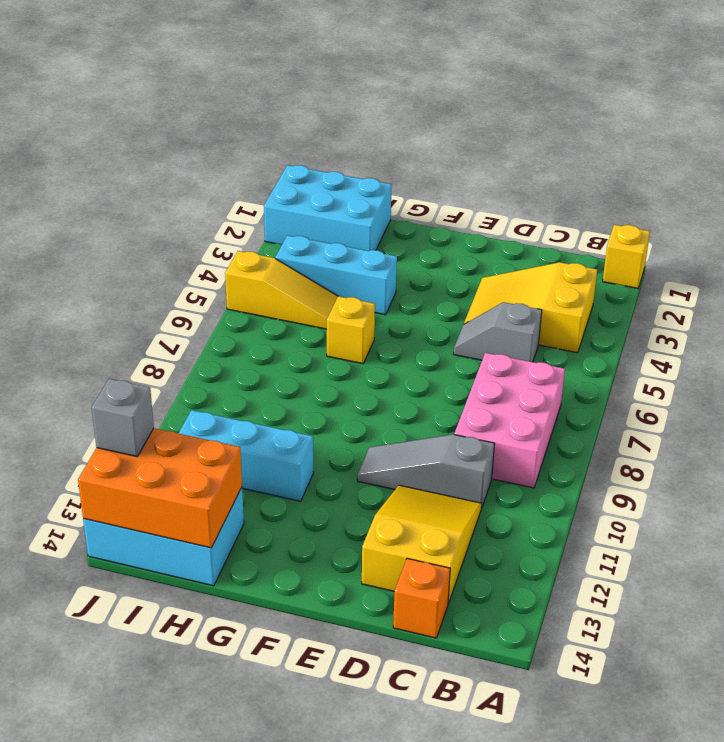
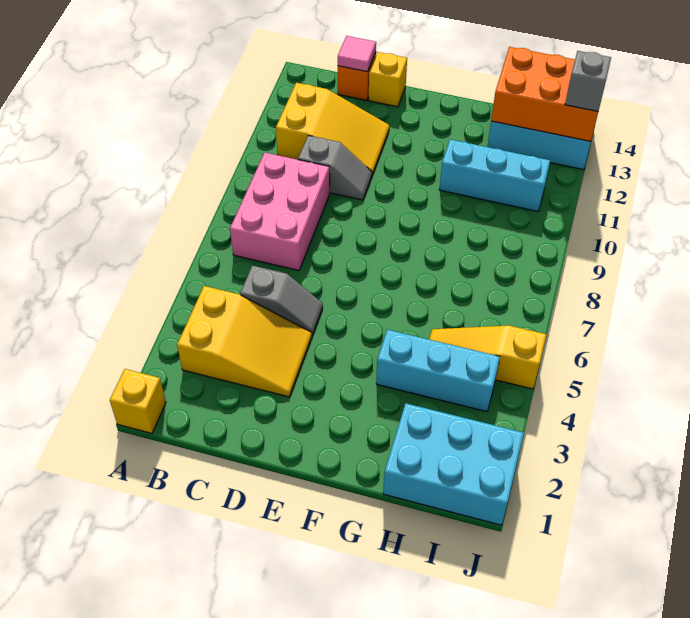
grey slope C10:E10 level 1 top C -> grey slope C10:D10 level 1 top C
yellow slope C11:D13 level 1 top 13 -> yellow slope B11:D12 level 1 top B
none -> pink tile C14 level 2
yellow brick G6 level 1 -> yellow brick D14 level 1

